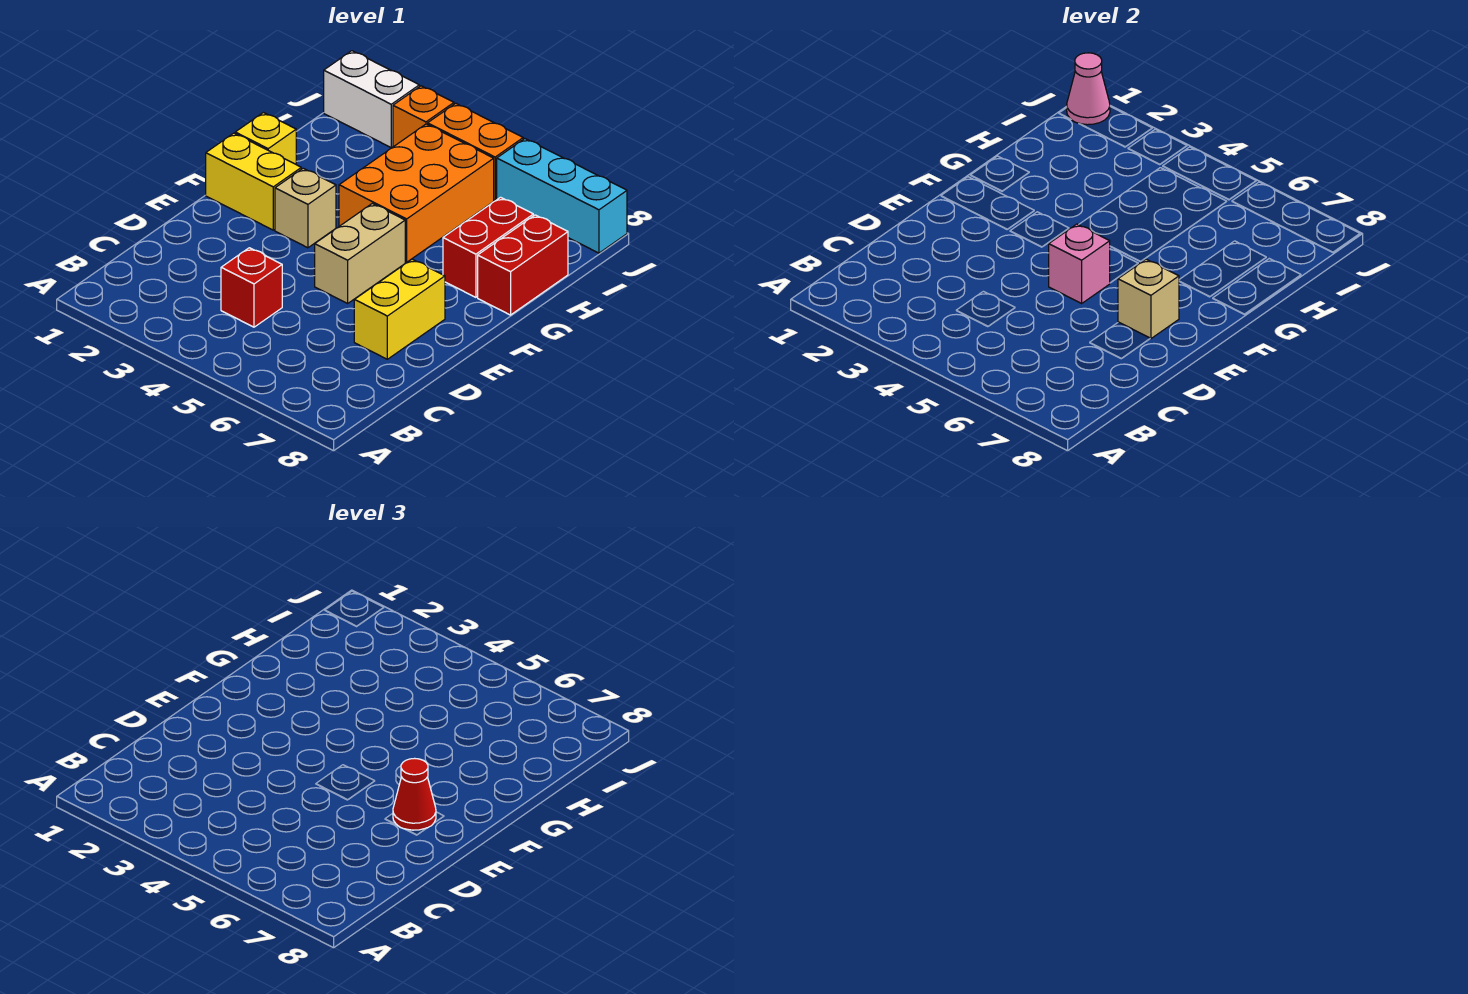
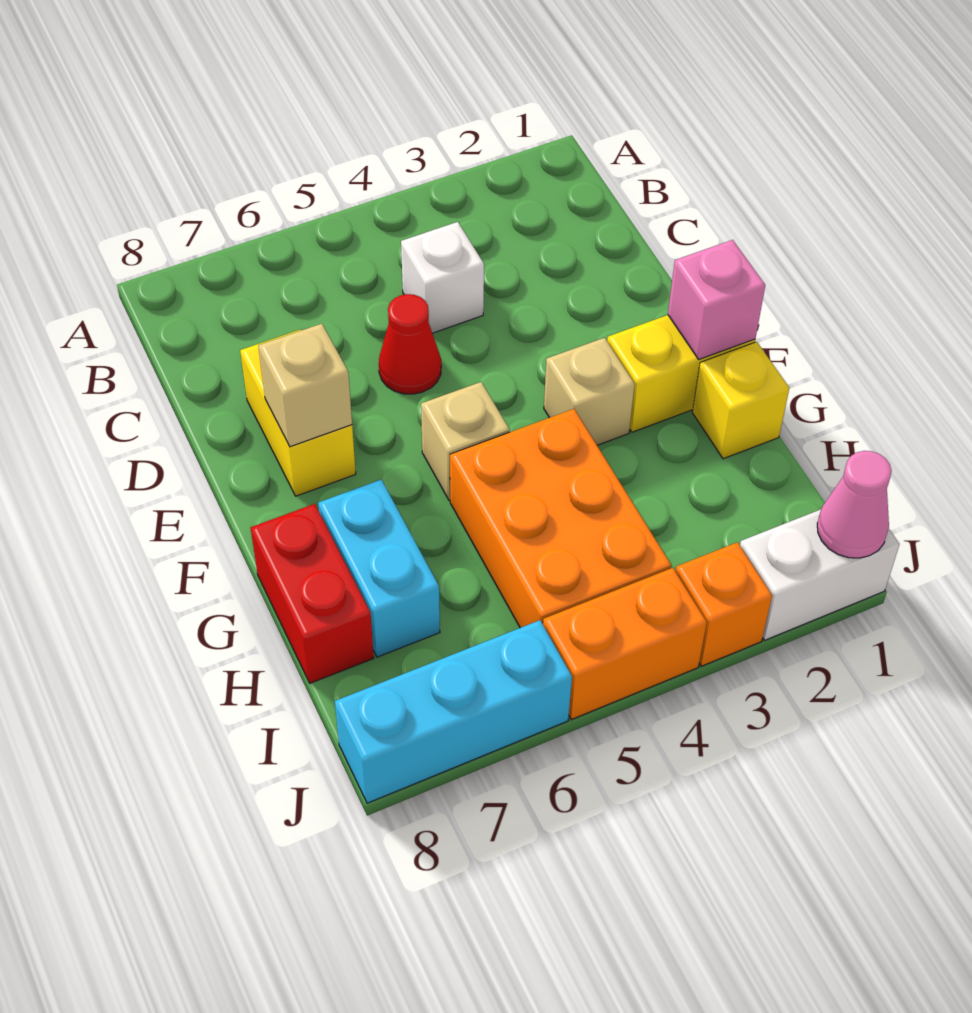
red brick C4 level 1 -> white brick C4 level 1
tan brick E5:F5 level 1 -> tan brick F5 level 1
pink brick E5 level 2 -> pink brick F1 level 2
red cone E7 level 3 -> red cone D5 level 1
red brick G7:H7 level 1 -> cyan brick G7:H7 level 1

